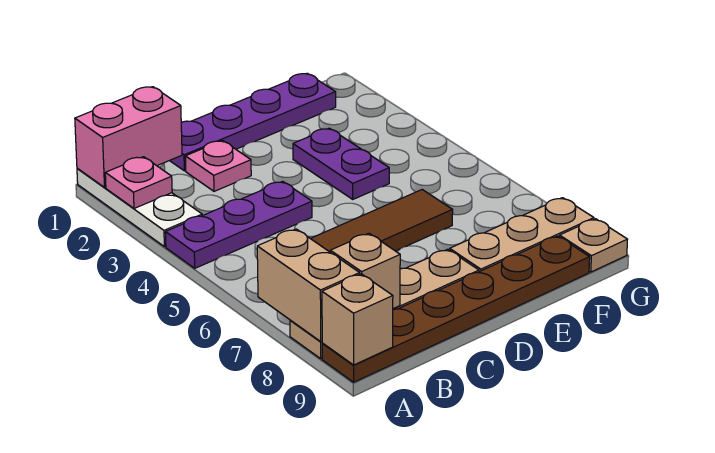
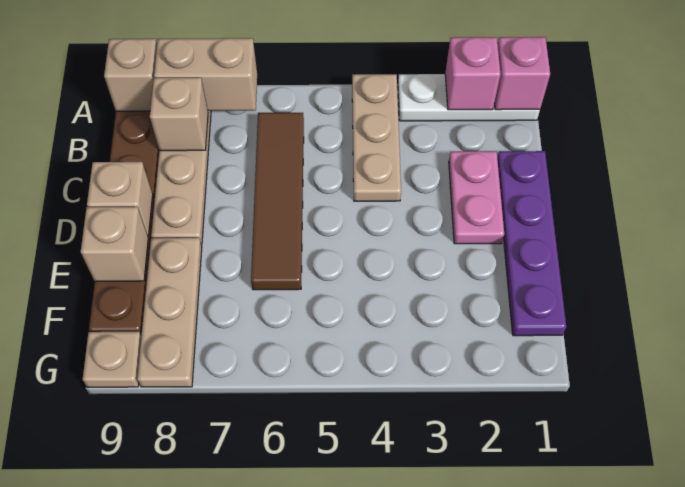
pink brick A1:B1 level 2 -> pink brick A1 level 2
pink plate A2 level 2 -> pink brick A2 level 2
purple plate A4:C4 level 1 -> tan plate A4:C4 level 1
pink plate C2 level 1 -> pink plate C2:D2 level 1
none -> tan brick D9 level 2
purple plate E3:E4 level 1 -> none
none -> tan brick E9 level 2

